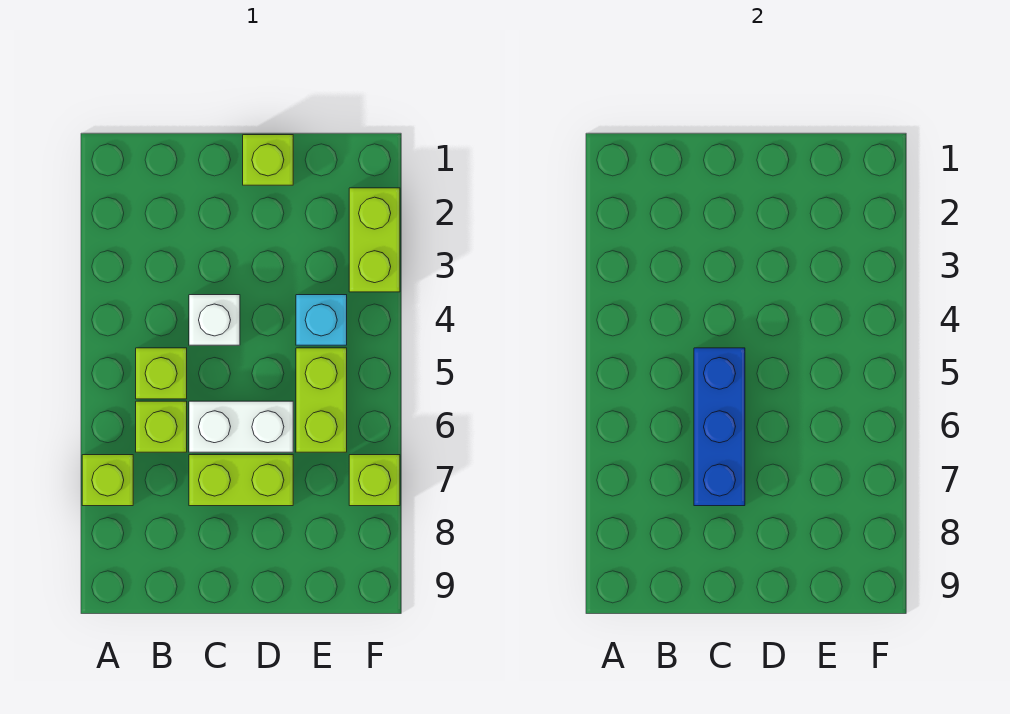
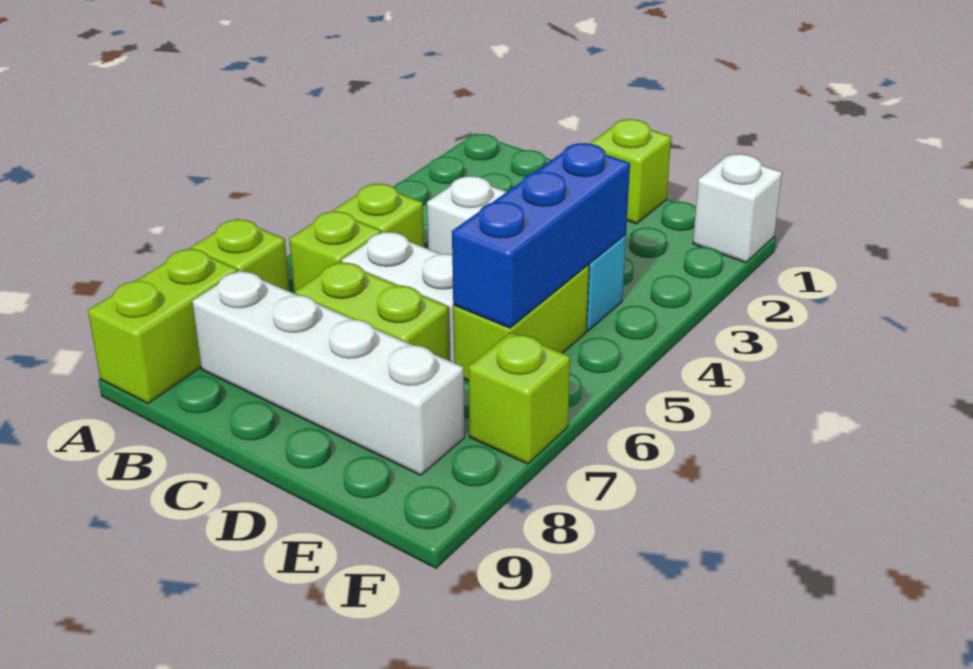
none -> white brick B8:E8 level 1
blue brick C5:C7 level 2 -> blue brick E4:E6 level 2
none -> white brick F1 level 1
lime brick F2:F3 level 1 -> lime brick A8:A9 level 1

